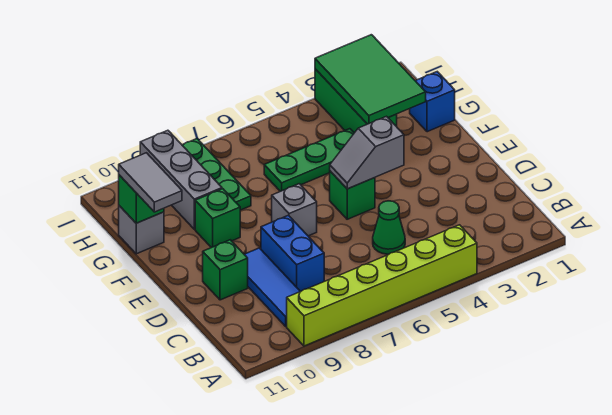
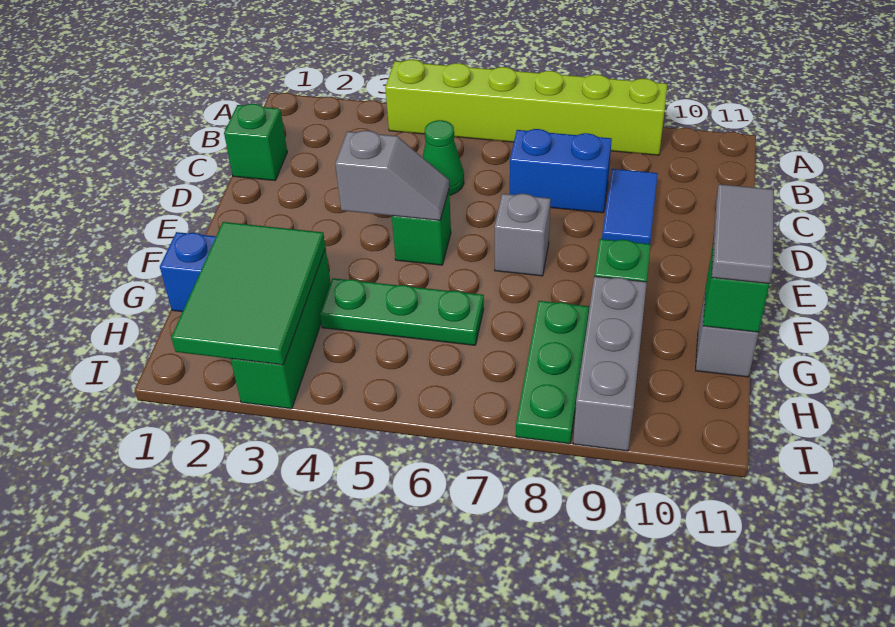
blue tile B9:D9 level 1 -> blue tile C9:D9 level 1
blue brick C8:D8 level 1 -> blue brick C7:C8 level 1
green brick D10 level 1 -> green brick C1 level 1

